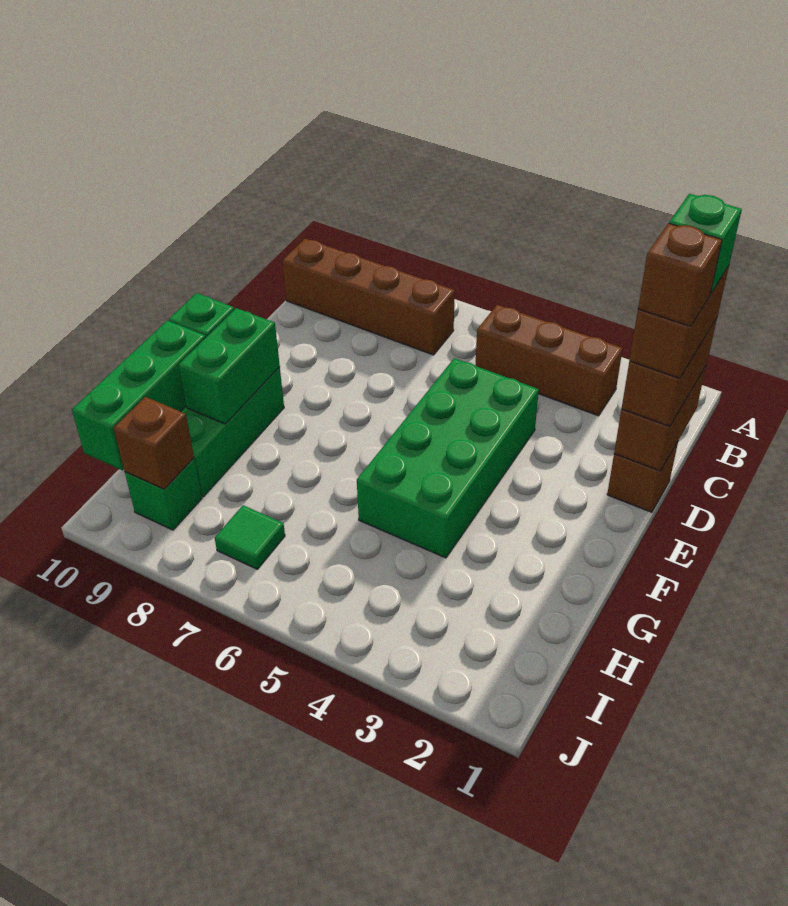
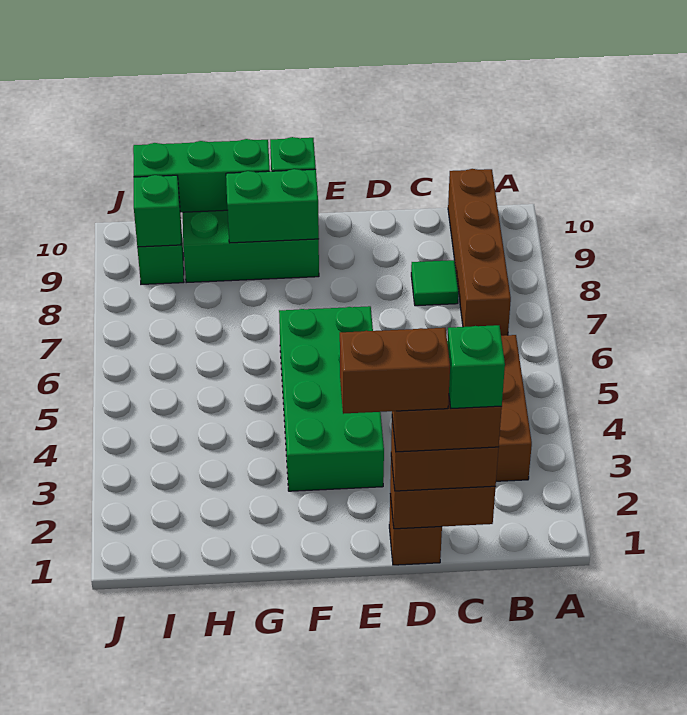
brown brick D1 level 5 -> brown brick D1:E1 level 5
green brick D4:G5 level 1 -> green brick E3:F6 level 1
green tile I7 level 1 -> green tile C8 level 1
brown brick I9 level 2 -> green brick I9 level 2

